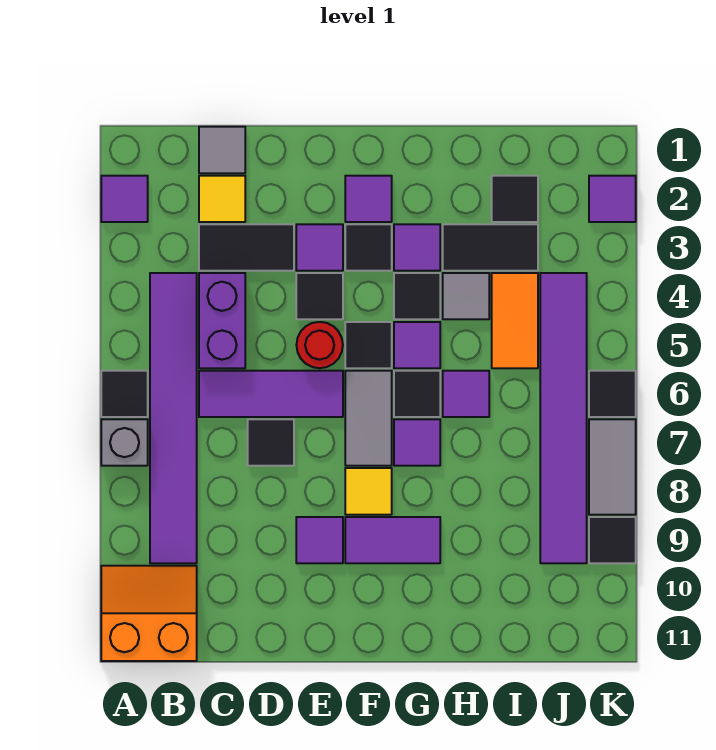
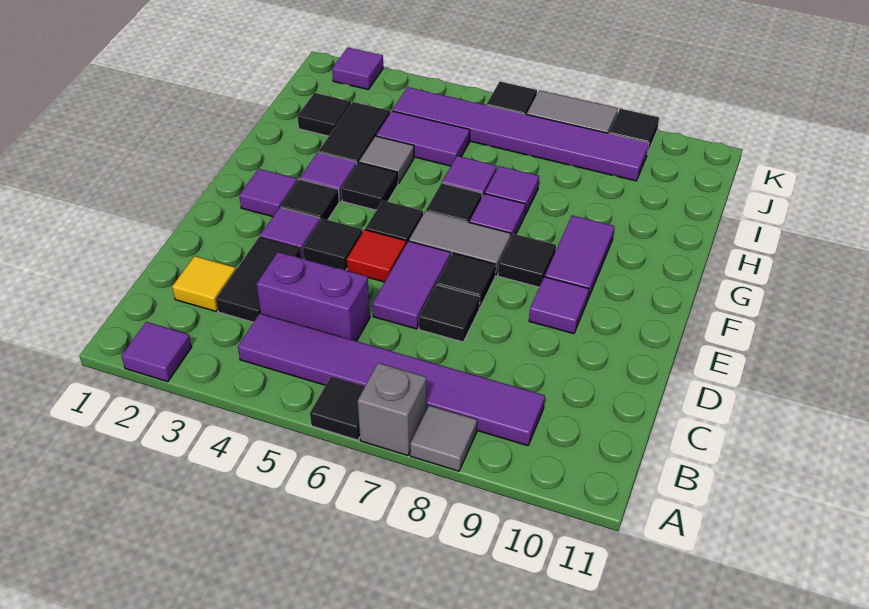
orange slope A10:B11 level 1 top 11 -> none
grey tile C1 level 1 -> grey tile A8 level 1
purple tile C6:E6 level 1 -> purple tile D6:E6 level 1
red round brick E5 level 1 -> red tile E5 level 1
none -> black tile E7 level 1
yellow tile F8 level 1 -> black tile F8 level 1
purple tile G5 level 1 -> purple tile H7 level 1
orange tile I4:I5 level 1 -> purple tile I4:I5 level 1

